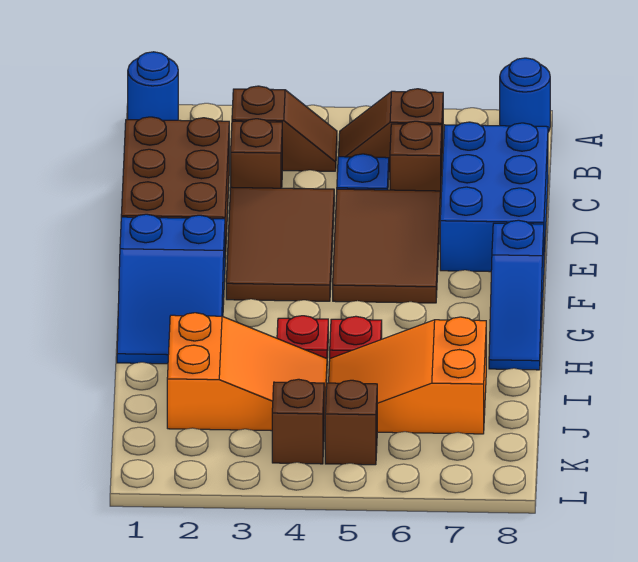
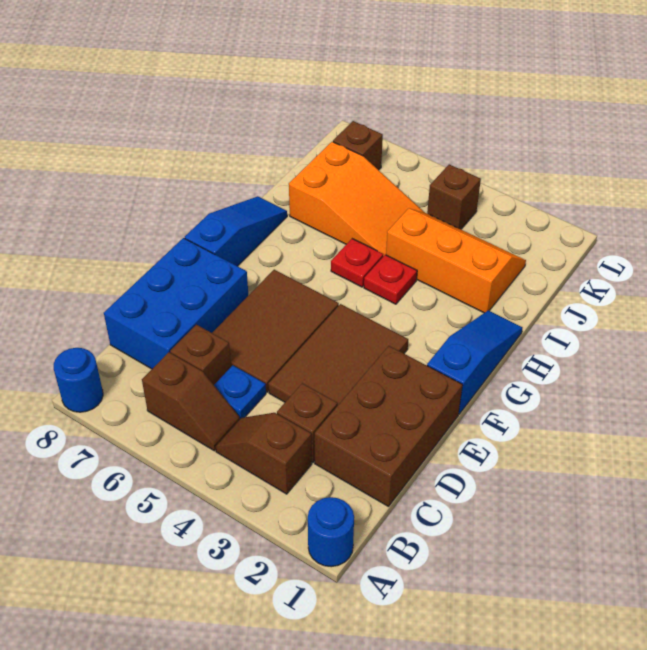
blue slope F1:H2 level 1 top F -> blue slope F1:H1 level 1 top F
orange slope I2:J4 level 1 top 2 -> orange slope I2:J4 level 1 top I
brown brick K5 level 1 -> brown brick K7 level 1

